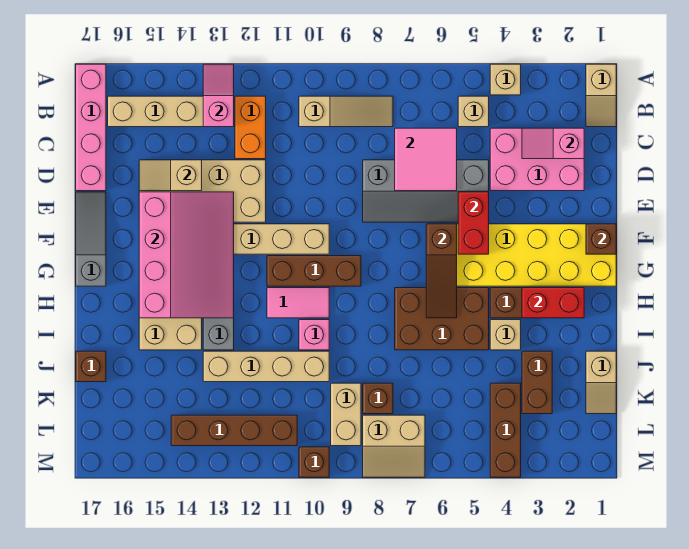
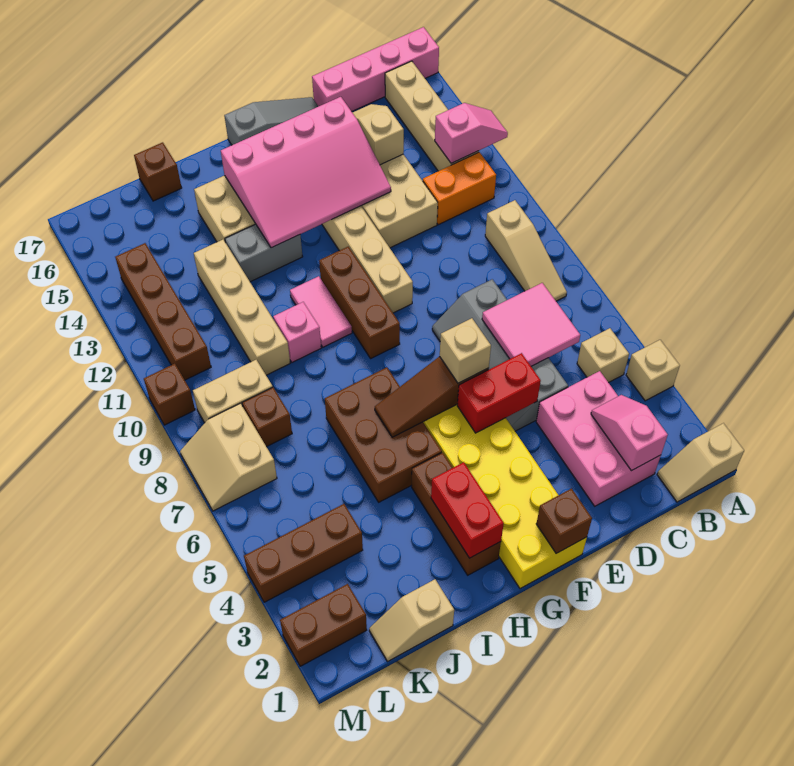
tan brick I4 level 1 -> tan brick F6 level 3
brown brick J3:K3 level 1 -> brown brick L2:M2 level 1

